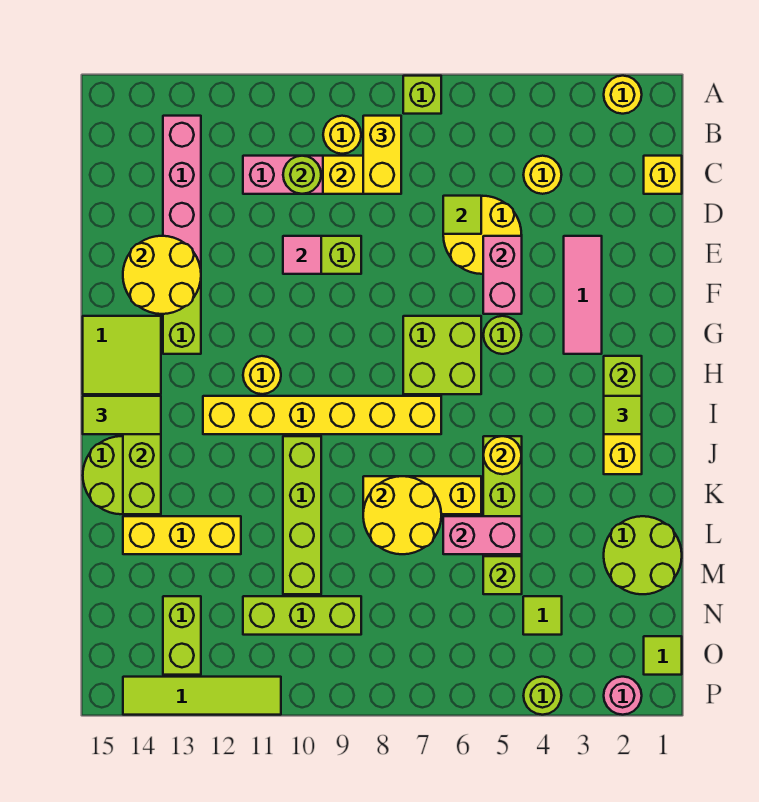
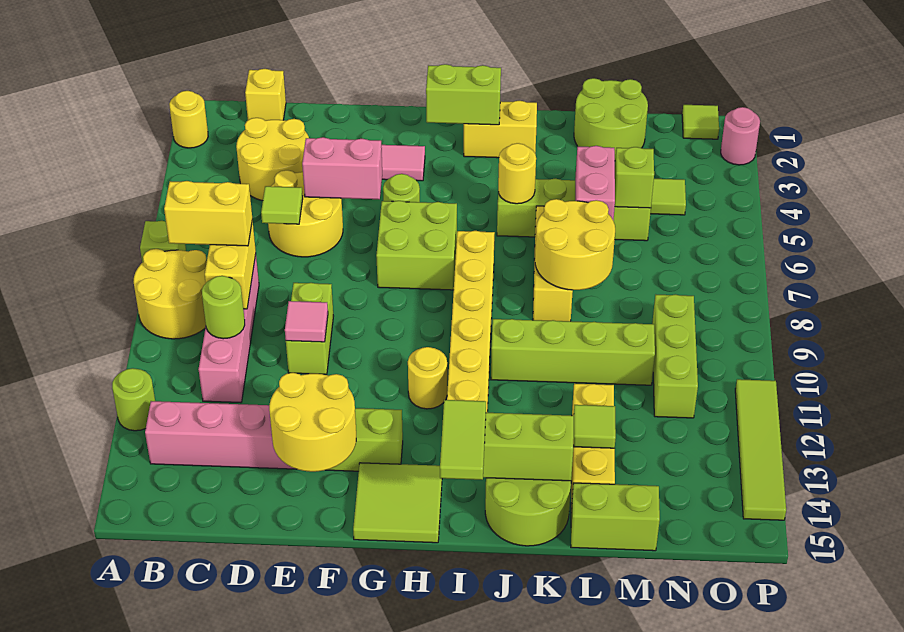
yellow round brick B9 level 1 -> yellow round brick A8:B9 level 1
yellow round brick C4 level 1 -> yellow round brick C3:D4 level 1
lime tile I2 level 3 -> lime tile L13 level 2
lime brick N13:O13 level 1 -> lime brick L15:M15 level 1
lime round brick P4 level 1 -> lime round brick A12 level 1

